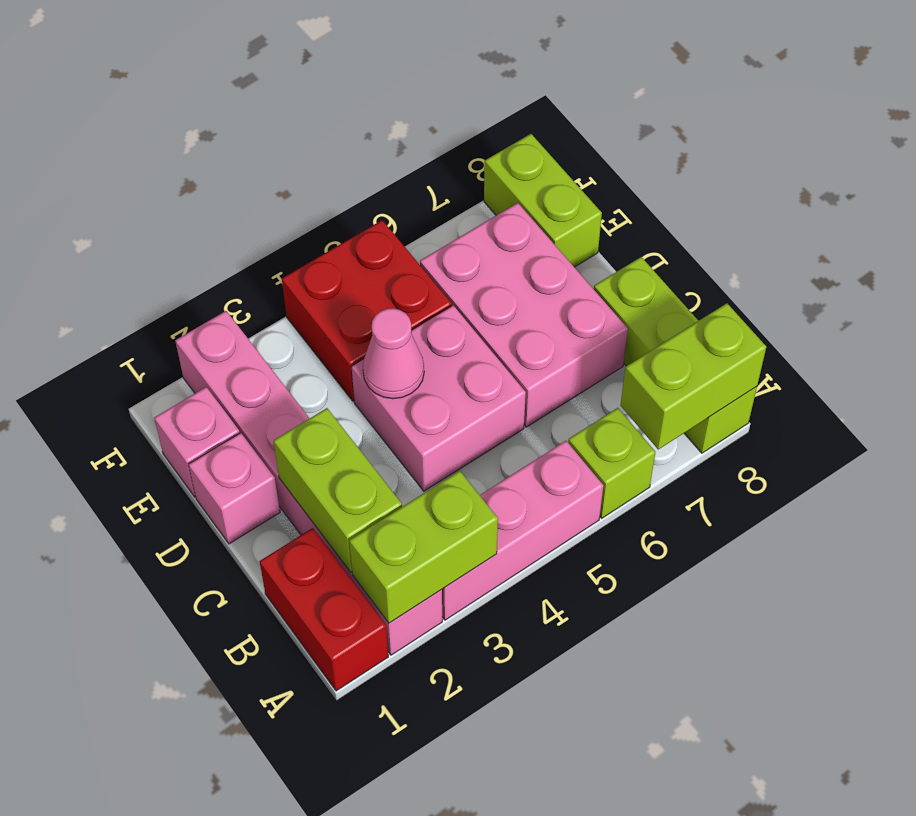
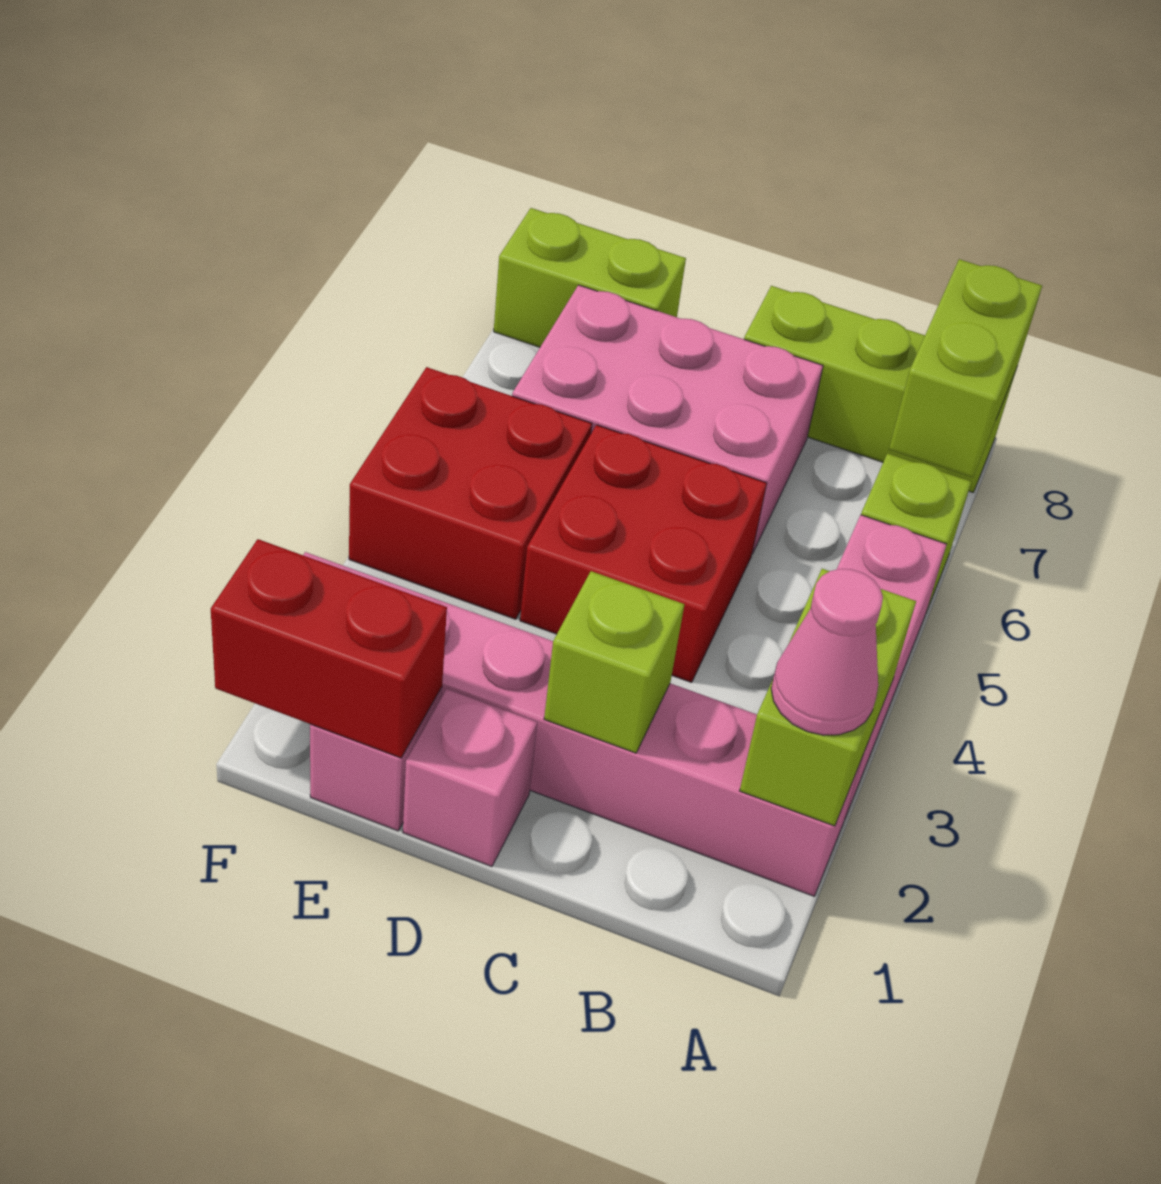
red brick A1:B1 level 1 -> red brick E1:F1 level 2
lime brick B2:C2 level 2 -> lime brick C2 level 2
pink brick C4:D5 level 1 -> red brick C4:D5 level 1
pink cone D4 level 2 -> pink cone A2 level 3

